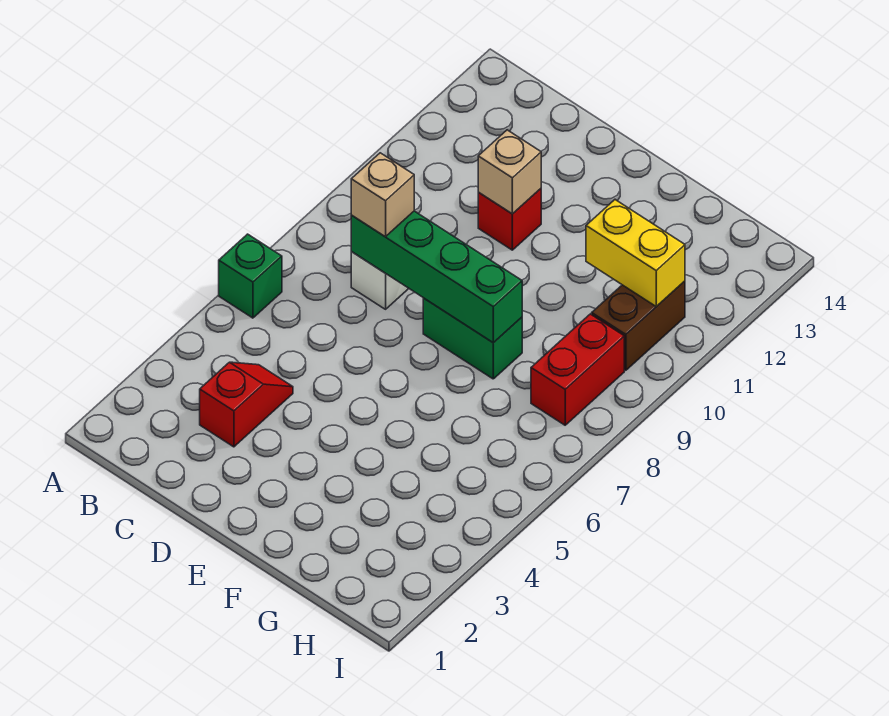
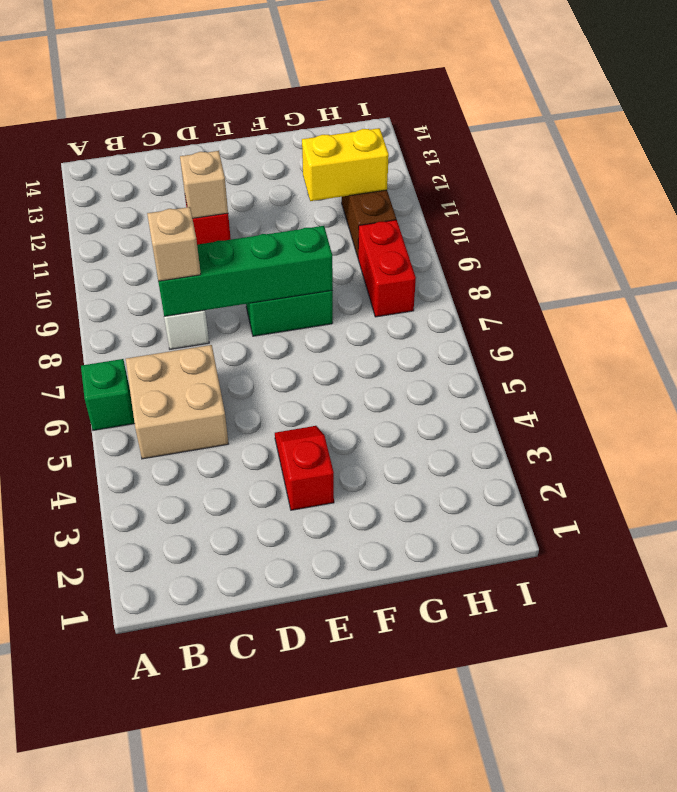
none -> tan brick B5:C6 level 1
red slope C3:C4 level 1 top 3 -> red slope E3:E4 level 1 top 3

